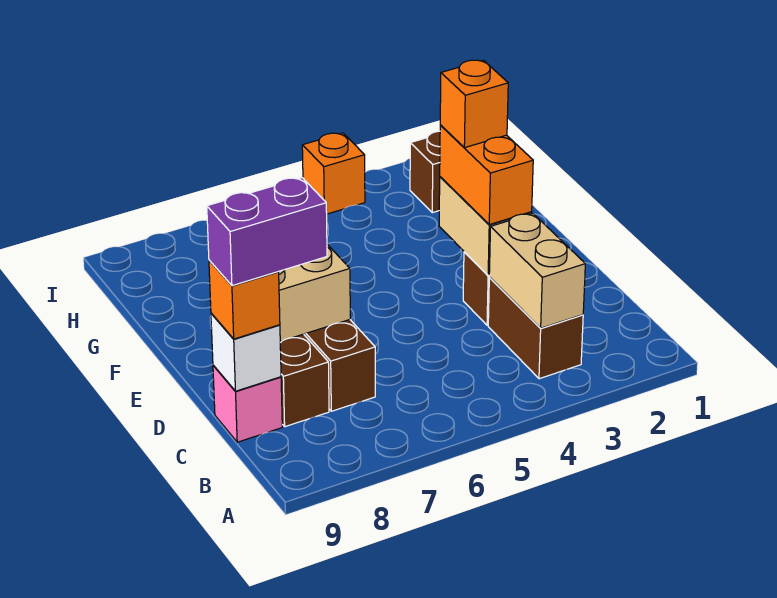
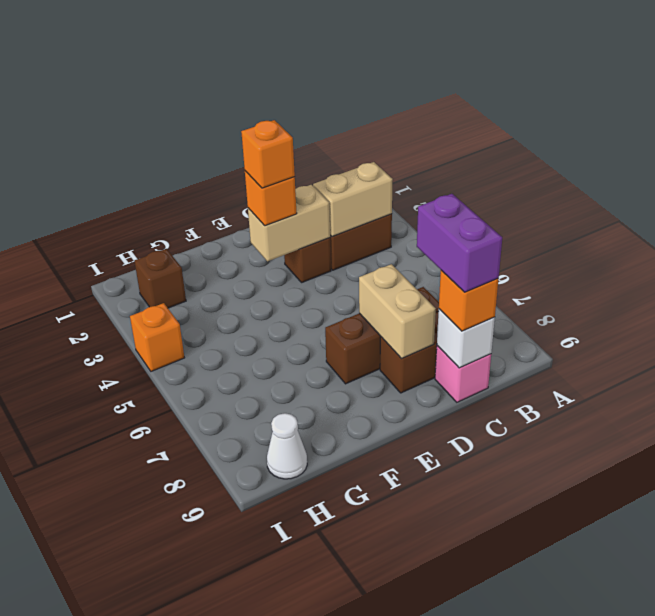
orange brick D3:E3 level 3 -> orange brick E3 level 3
none -> white cone H9 level 1

